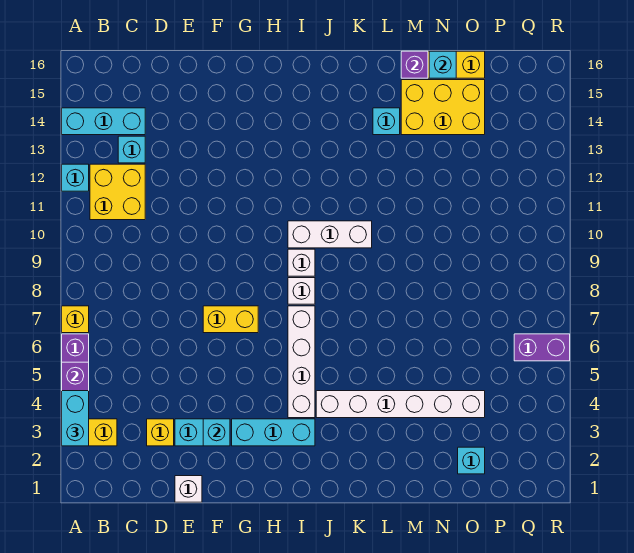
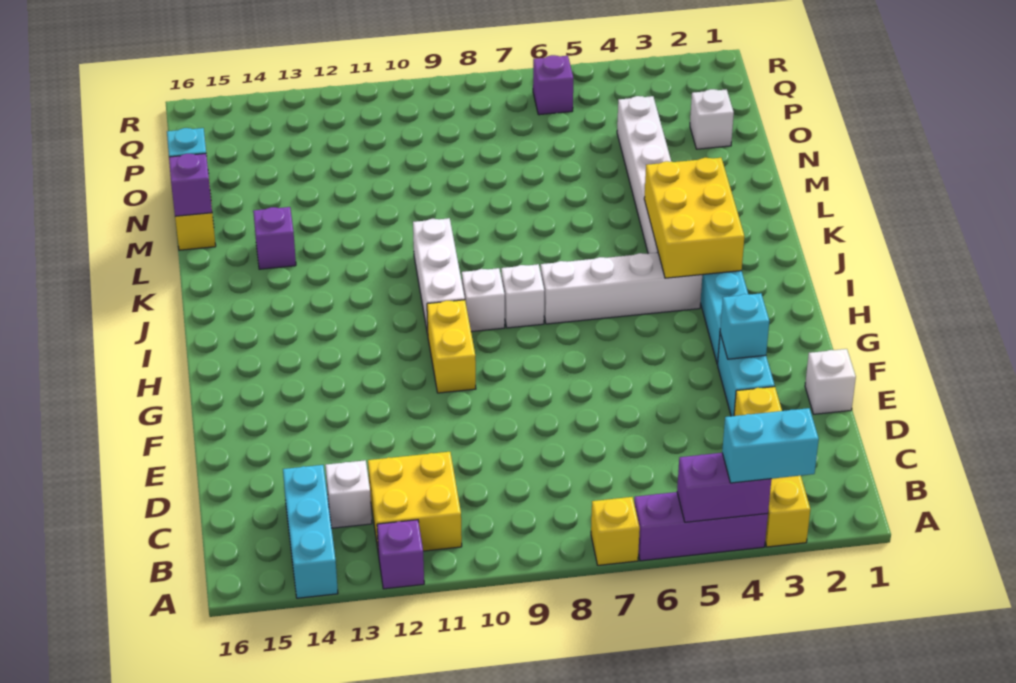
cyan brick A12 level 1 -> purple brick A12 level 1
cyan brick C13 level 1 -> white brick C13 level 1
yellow brick F7:G7 level 1 -> yellow brick G10:H10 level 1
cyan brick L14 level 1 -> purple brick L14 level 1
yellow brick M14:O15 level 1 -> yellow brick I3:K4 level 2
cyan brick O2 level 1 -> white brick O2 level 1
purple brick Q6:R6 level 1 -> purple brick Q6 level 1

